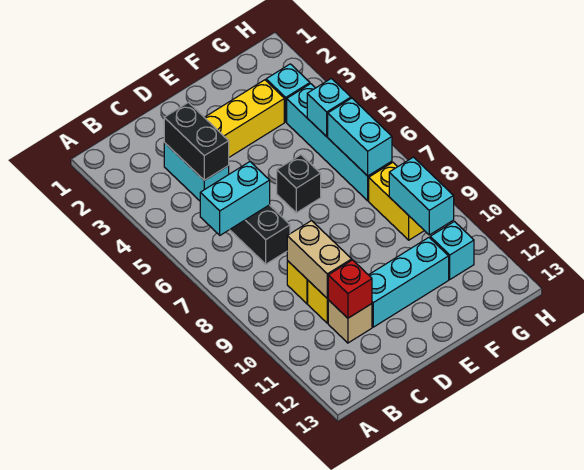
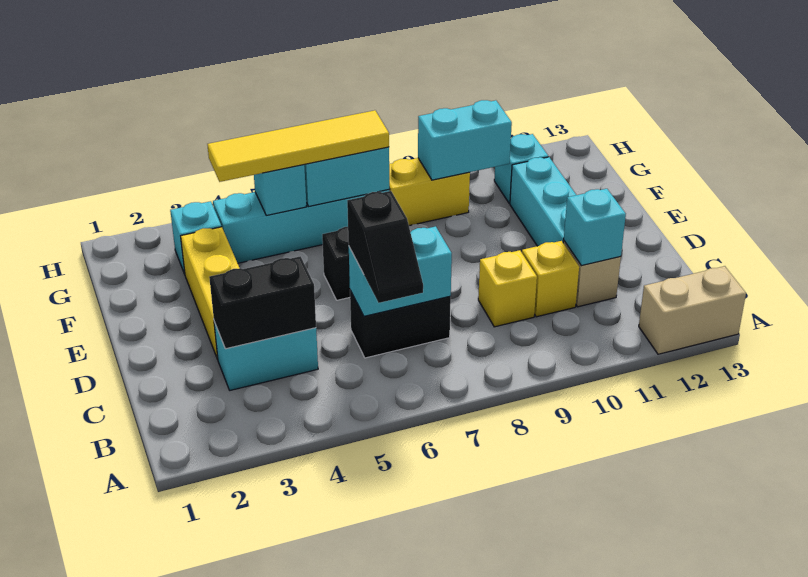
cyan brick B6:C6 level 2 -> cyan brick C6:C7 level 2
none -> black slope B6:C6 level 3 top C
tan brick C9:C10 level 2 -> tan brick A12:A13 level 1
red brick C11 level 2 -> cyan brick C11 level 2
none -> yellow tile G4:G7 level 3

